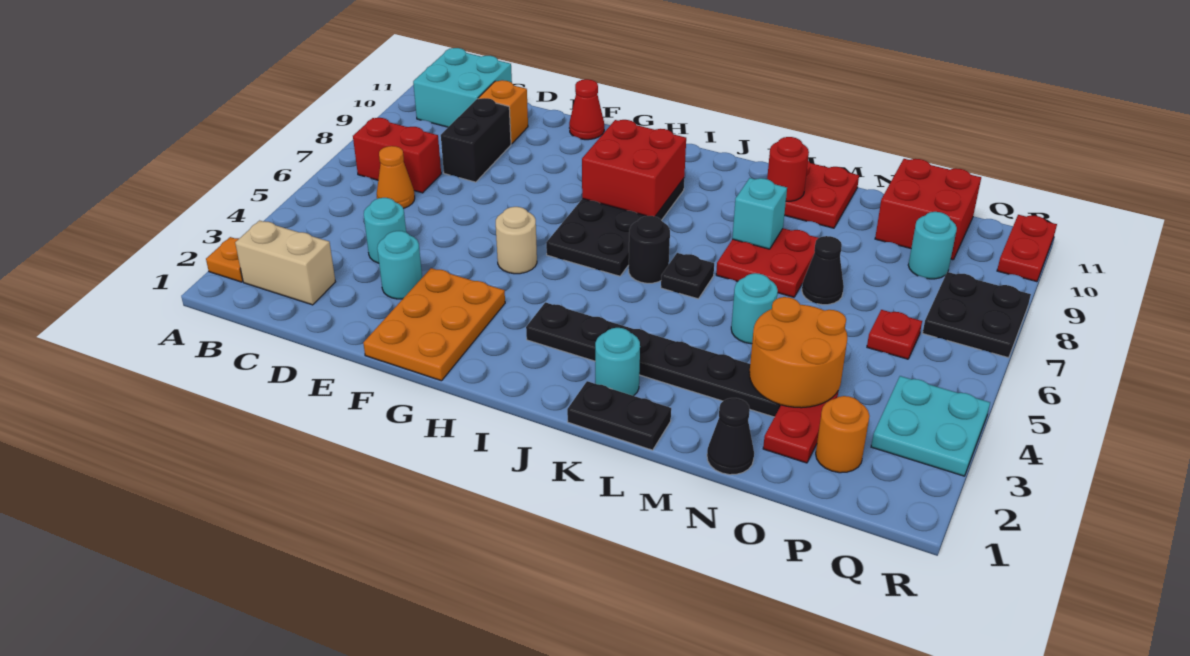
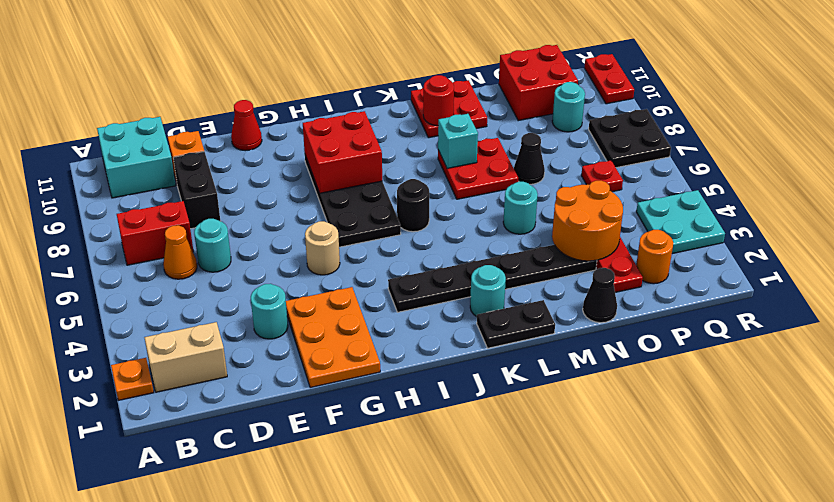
cyan round brick D4 level 1 -> cyan round brick D6 level 1
black plate K6 level 1 -> none

